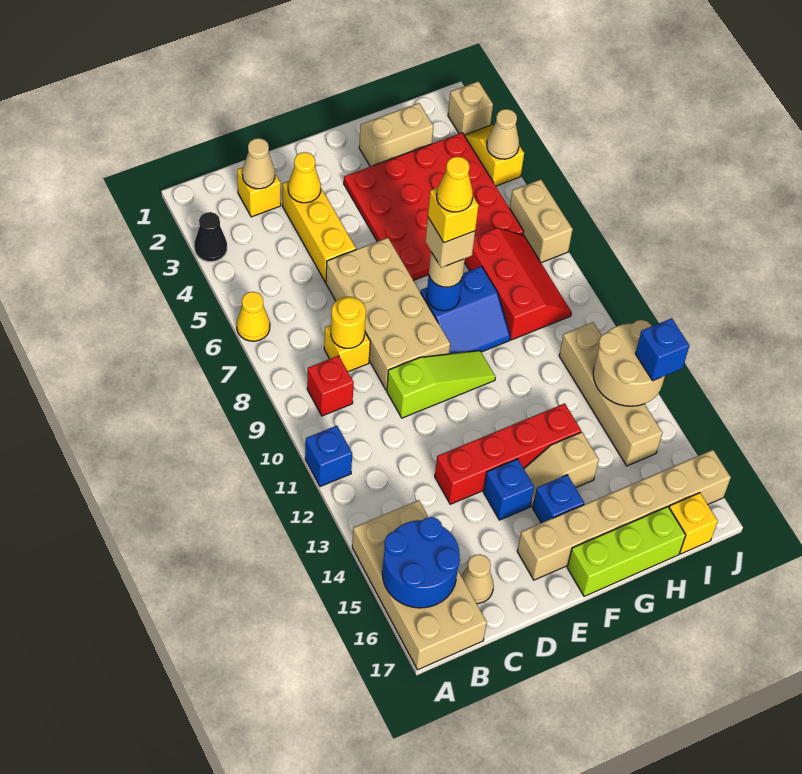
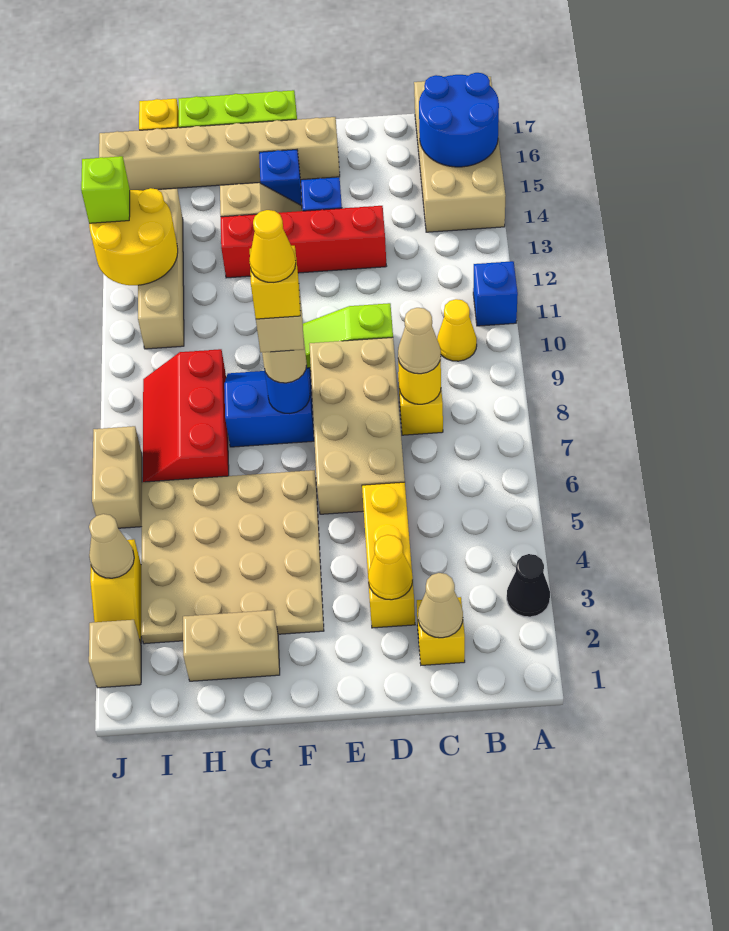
yellow cone A6 level 1 -> yellow cone B10 level 1
red brick B9 level 1 -> none
tan cone C16 level 1 -> tan cone C8 level 3
red plate F3:I6 level 1 -> tan plate F3:I6 level 1
tan round brick I12:J13 level 2 -> yellow round brick I12:J13 level 2
blue brick J13 level 3 -> lime brick J13 level 3

